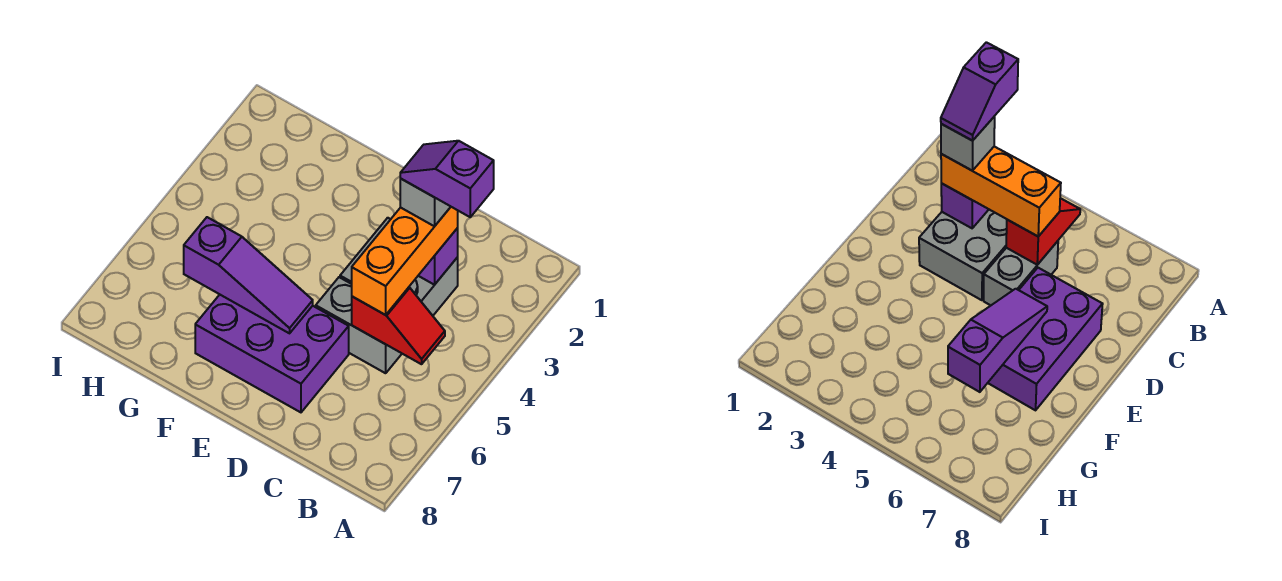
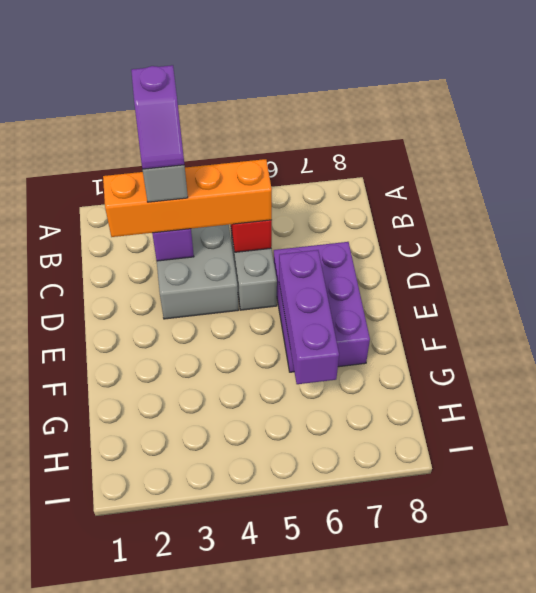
orange brick C3:C5 level 3 -> orange brick C2:C5 level 3
purple slope E6:G6 level 2 top G -> purple brick E6:G6 level 2

